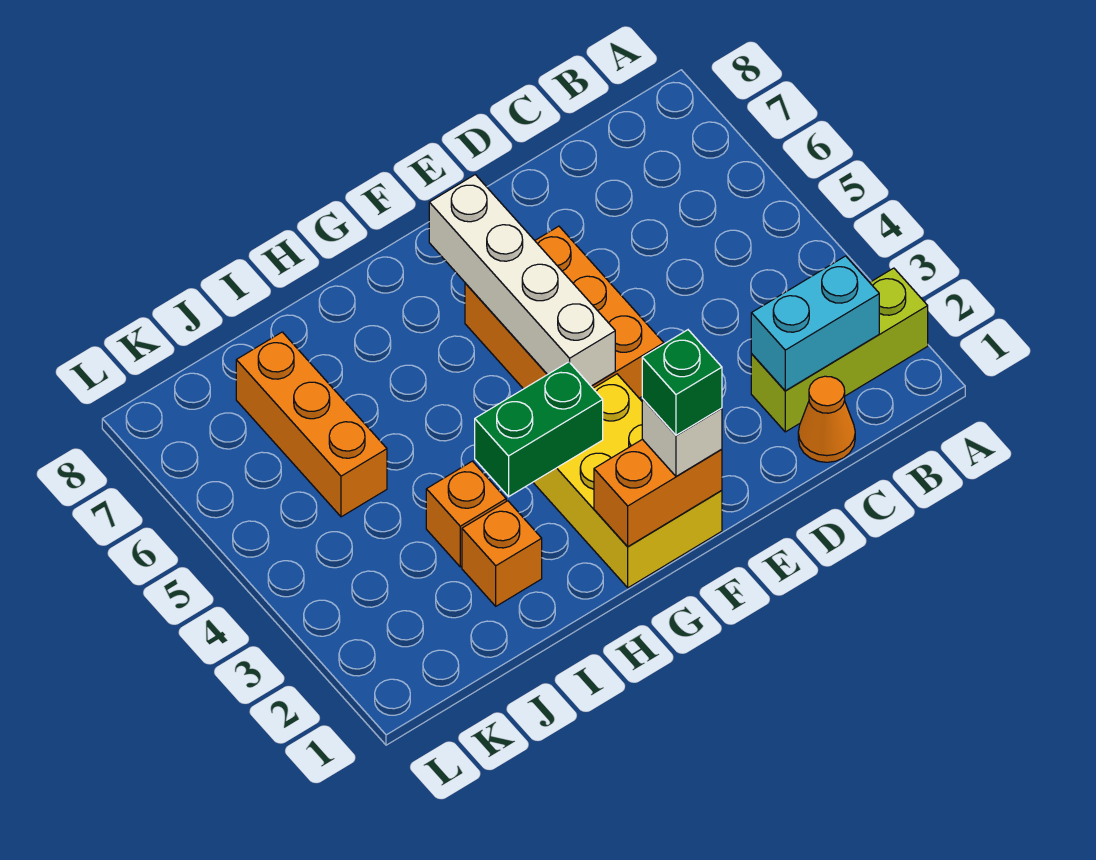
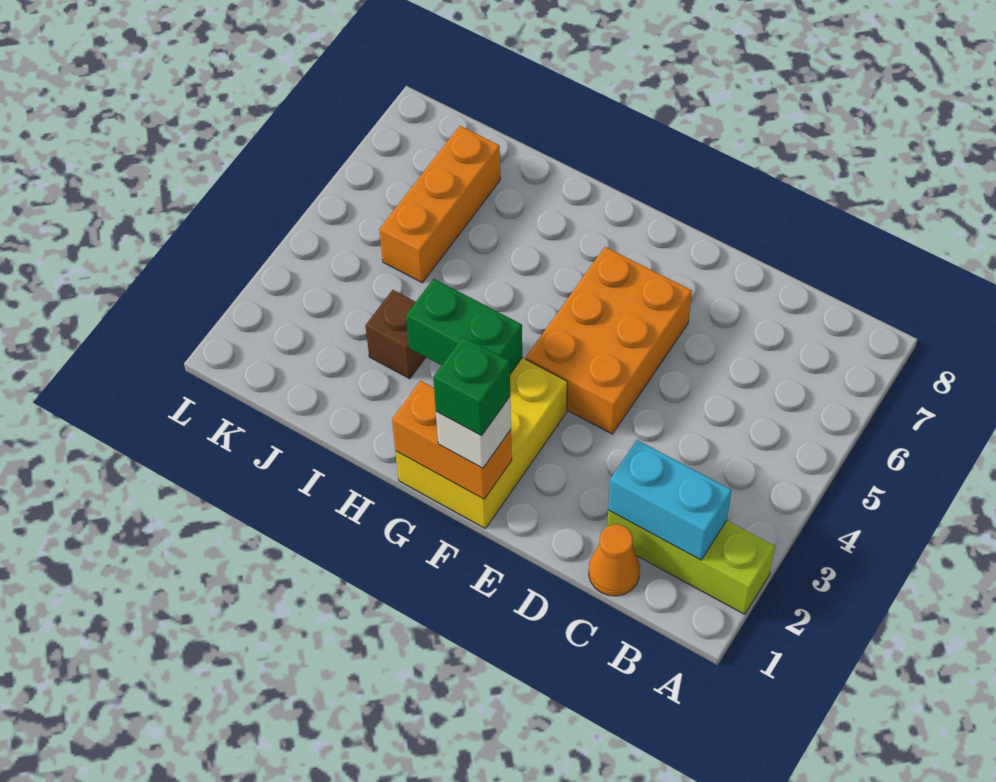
white brick F4:F7 level 2 -> none
orange brick I2 level 1 -> none
orange brick I3 level 1 -> brown brick I3 level 1

